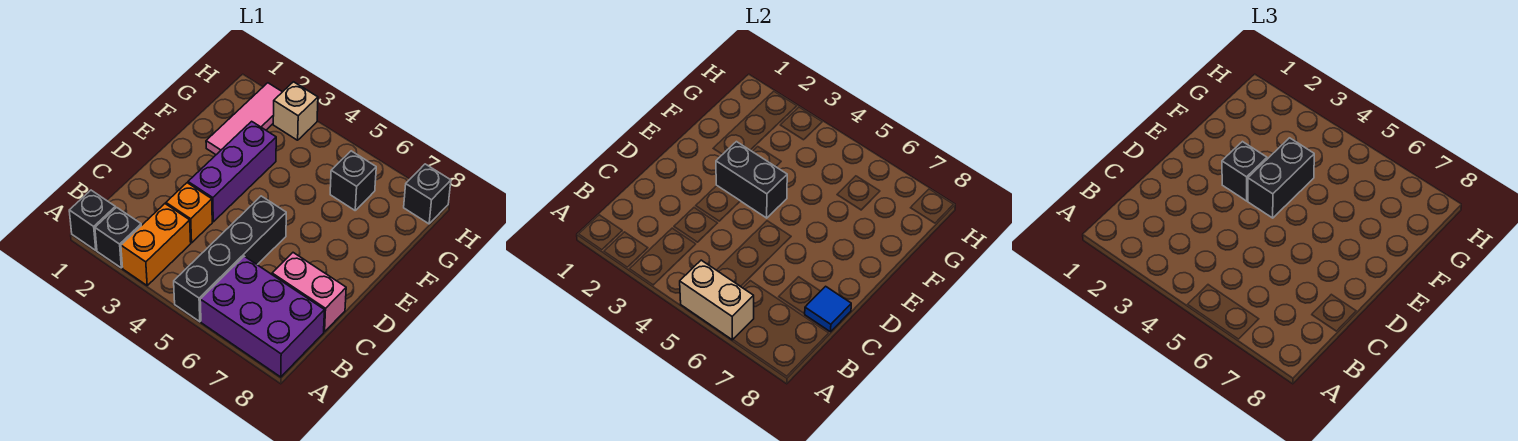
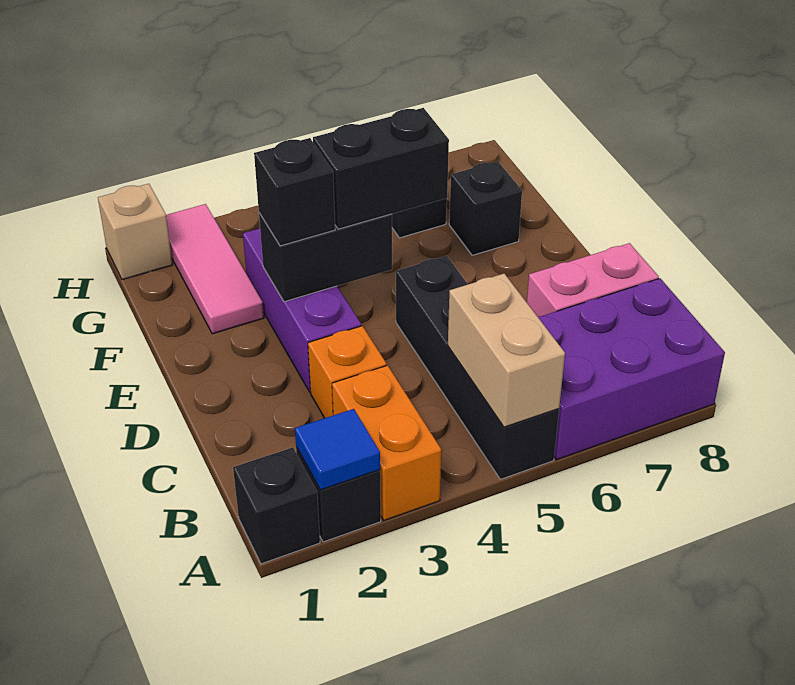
tan brick A5:A6 level 2 -> tan brick A5:B5 level 2
blue tile C8 level 2 -> blue tile A2 level 2
black brick E4:F4 level 3 -> black brick E4:E5 level 3
tan brick H3 level 1 -> tan brick H1 level 1
black brick H8 level 1 -> black brick F7 level 1

